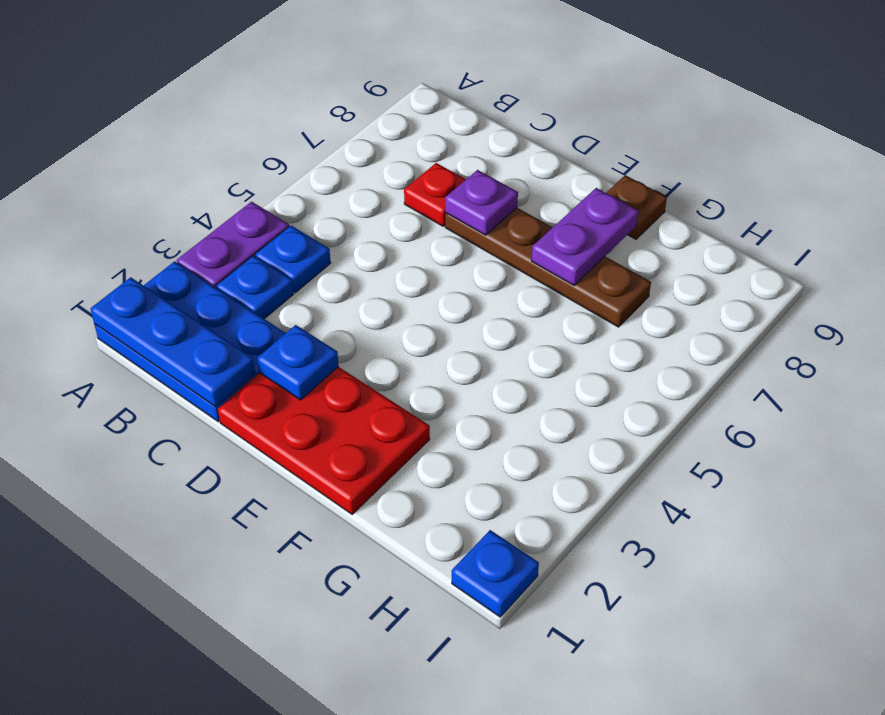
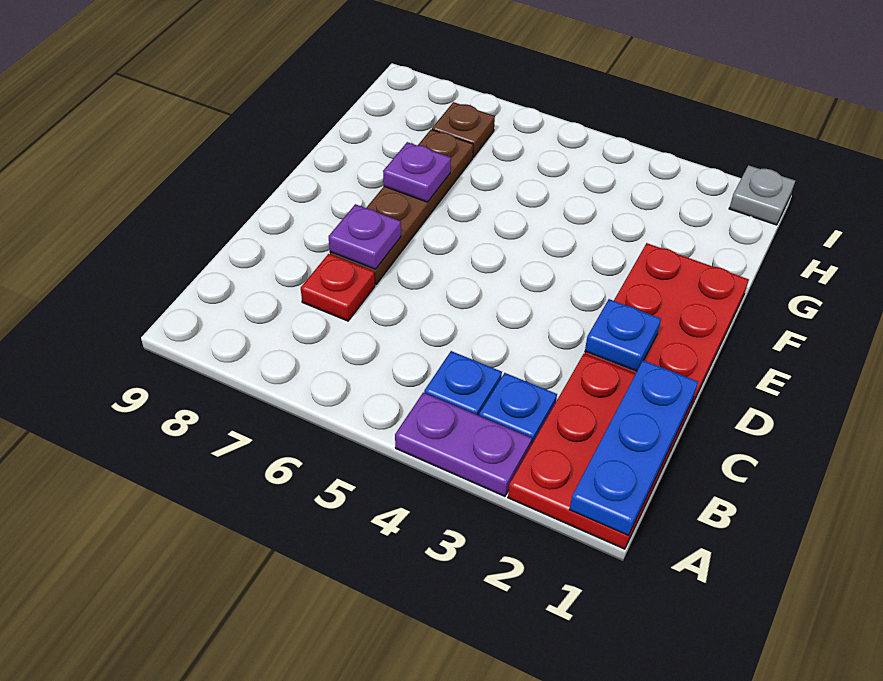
blue plate A1:C2 level 1 -> red plate A1:C2 level 1
purple plate F7:F8 level 2 -> purple plate F7 level 2
brown plate F9 level 1 -> brown plate H7 level 1
blue plate I1 level 1 -> grey plate I1 level 1

